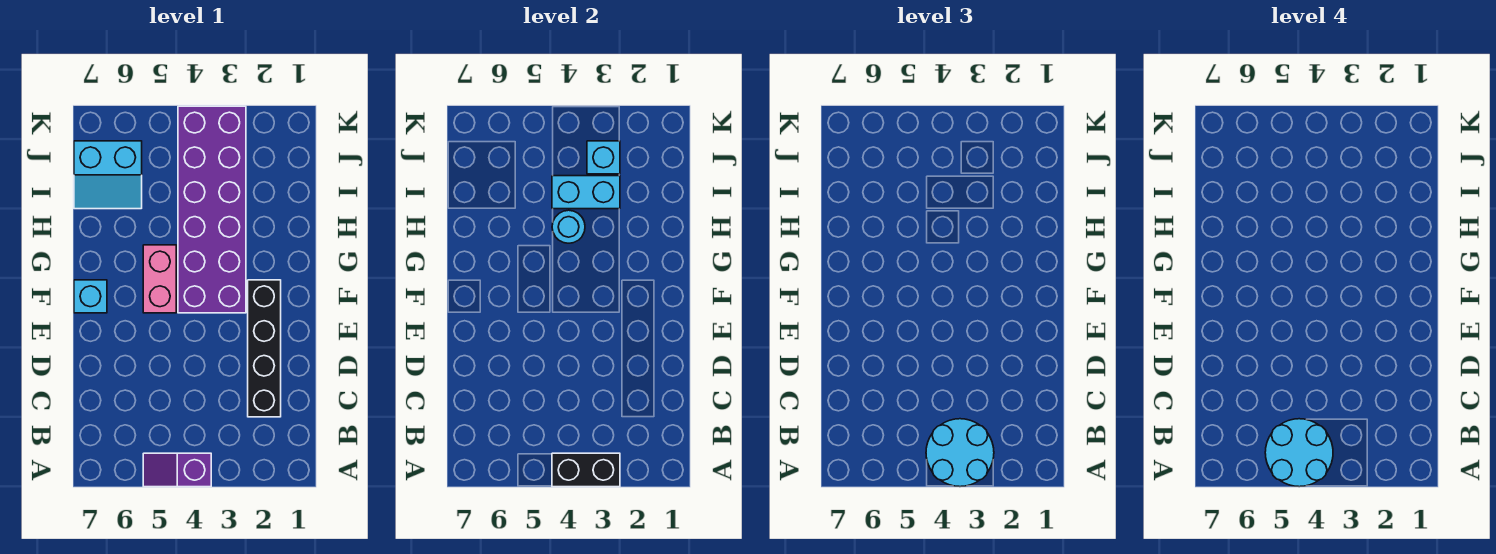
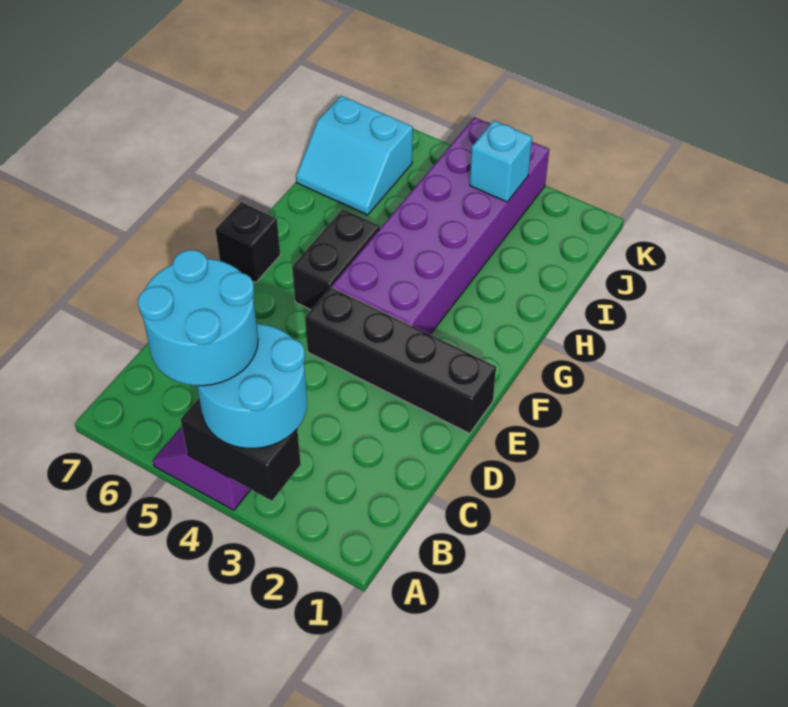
black brick C2:F2 level 1 -> black brick E1:E4 level 1
pink brick F5:G5 level 1 -> black brick F5:G5 level 1
cyan brick F7 level 1 -> black brick F7 level 1
cyan round brick H4 level 2 -> none
cyan brick I3:I4 level 2 -> none

